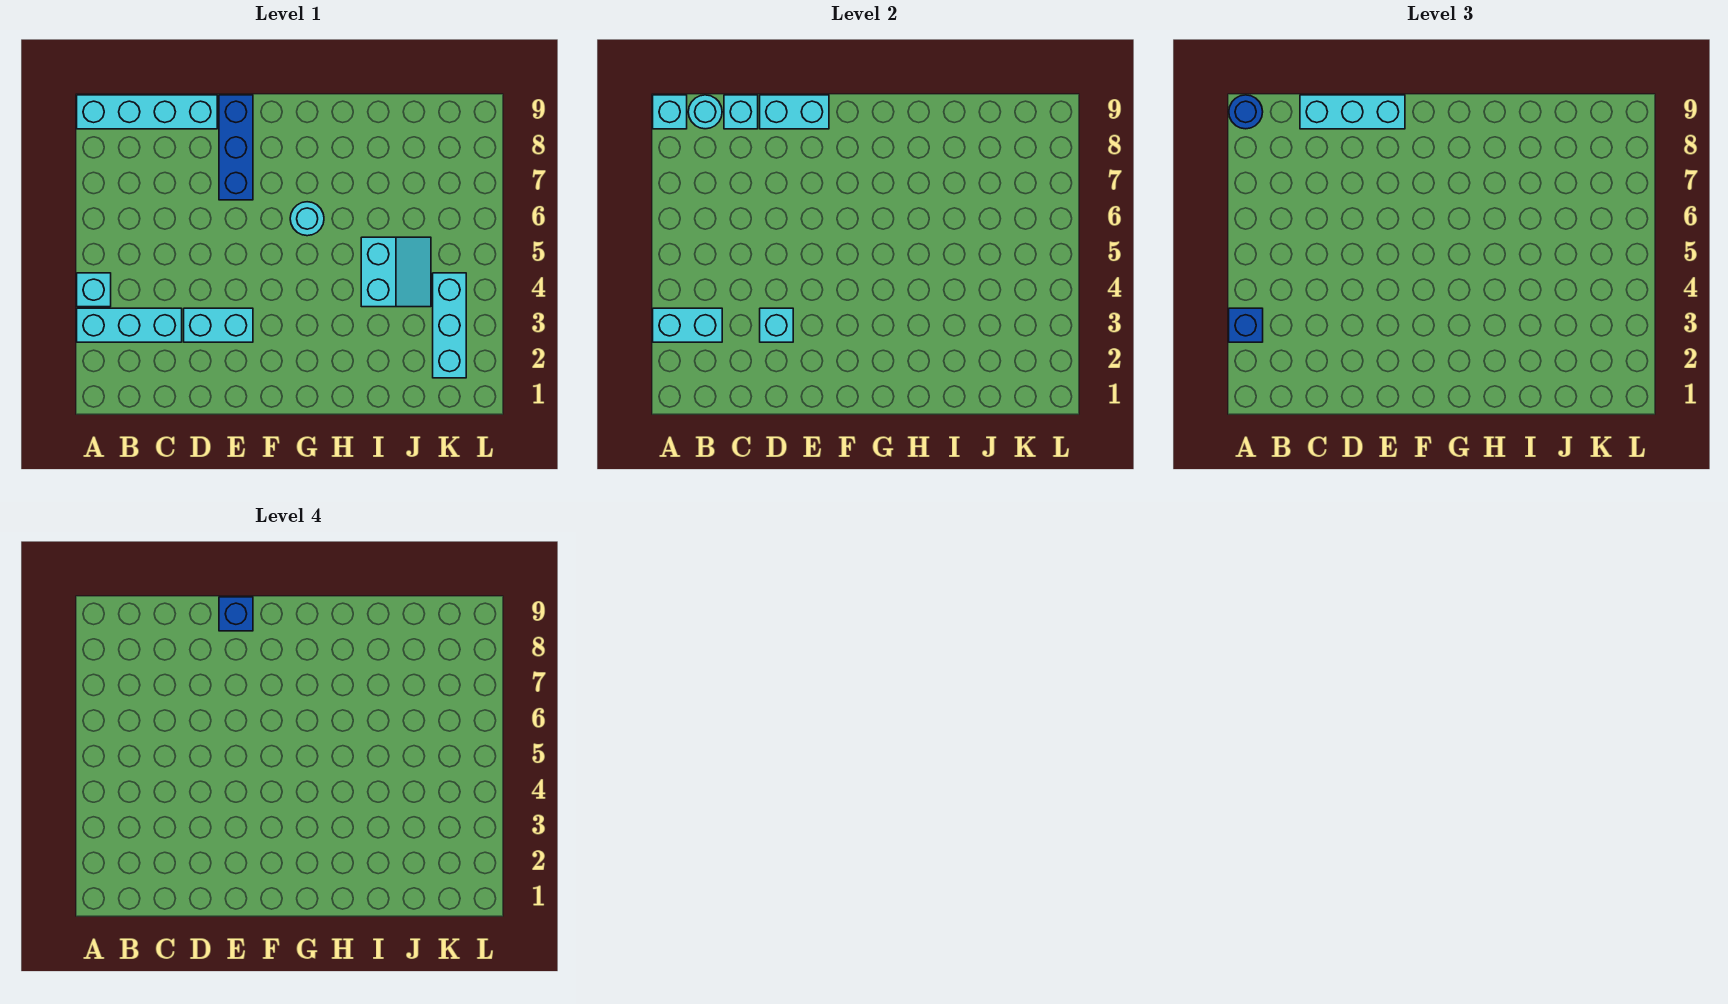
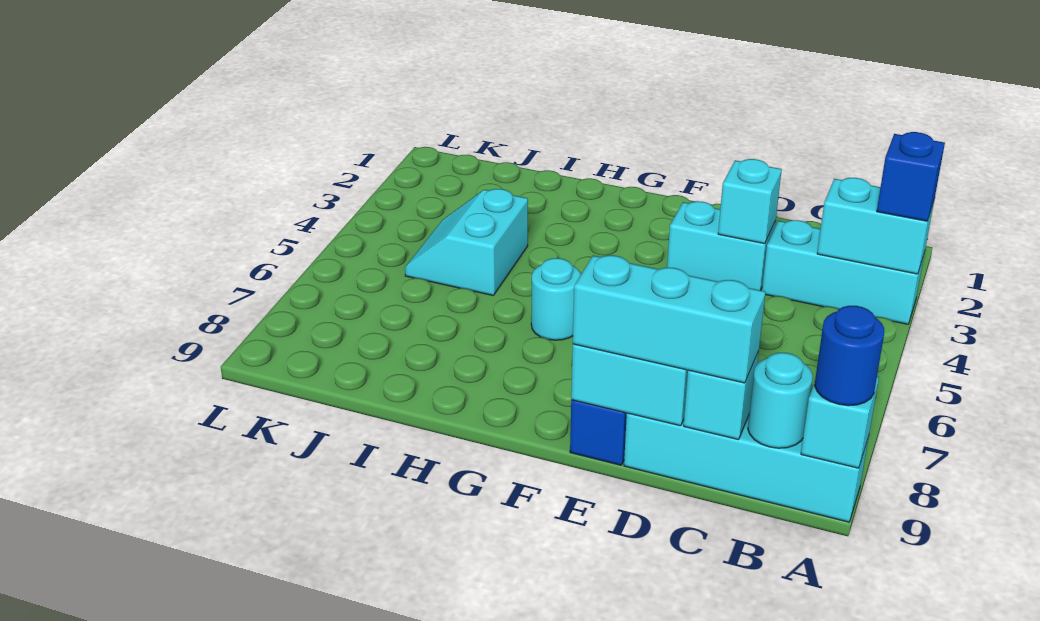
cyan brick A4 level 1 -> none
blue brick E9 level 4 -> none
cyan brick K2:K4 level 1 -> none

